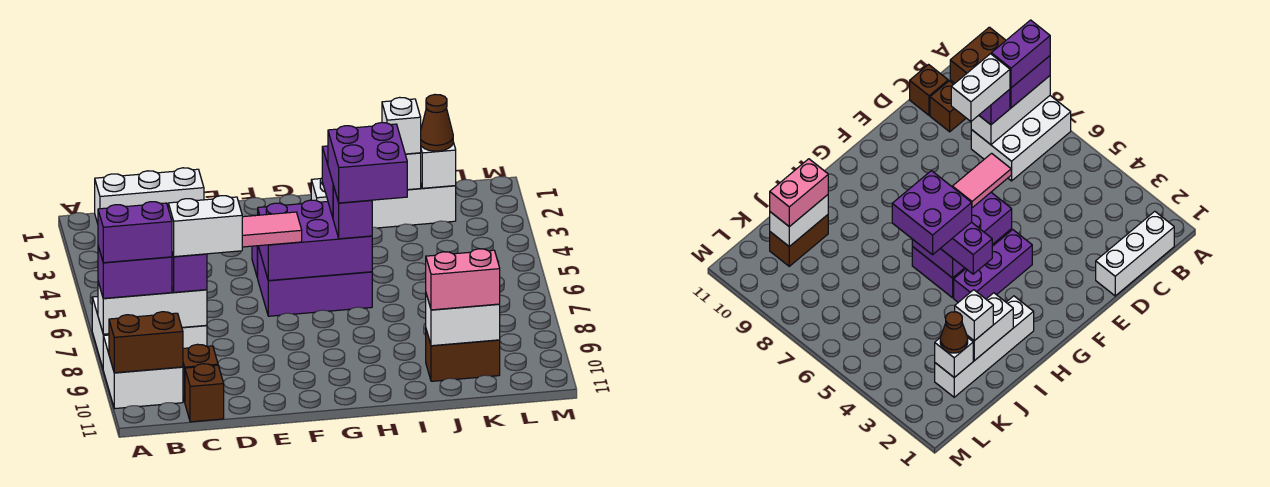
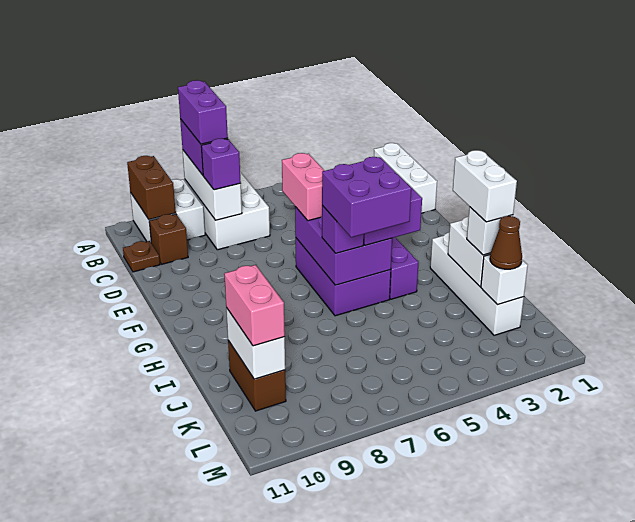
white brick C8:D8 level 4 -> white brick I2:J2 level 4
brown brick C11 level 1 -> brown plate C11 level 1
pink tile E6:F6 level 3 -> pink brick E6:F6 level 3

